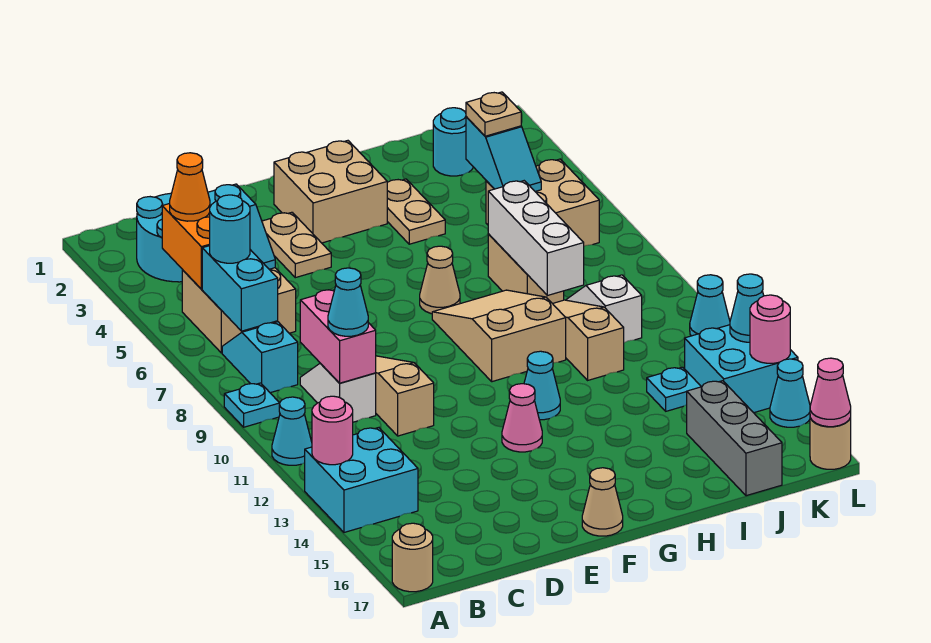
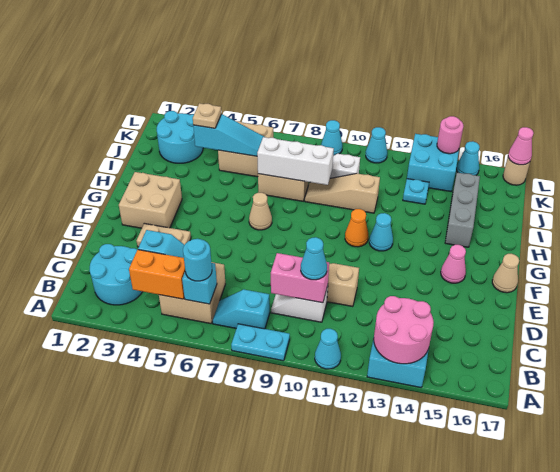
cyan plate A9 level 1 -> cyan plate A8:A9 level 1
pink round brick A13 level 2 -> pink round brick A13:B14 level 2
tan round brick A17 level 1 -> none
orange cone B4 level 3 -> orange cone G11 level 1
cyan brick B6:B7 level 2 -> cyan brick B6 level 2
pink cone F13 level 1 -> pink cone F15 level 1
tan slope G8:H10 level 1 top 10 -> none
tan plate H3:H4 level 1 -> none
cyan round brick J2 level 1 -> cyan round brick J2:K3 level 1
cyan slope J4:J5 level 2 top 4 -> cyan slope J4:J6 level 2 top 4
grey brick J15:J17 level 1 -> grey brick H15:J15 level 1
cyan cone L13 level 2 -> cyan cone L9 level 1

